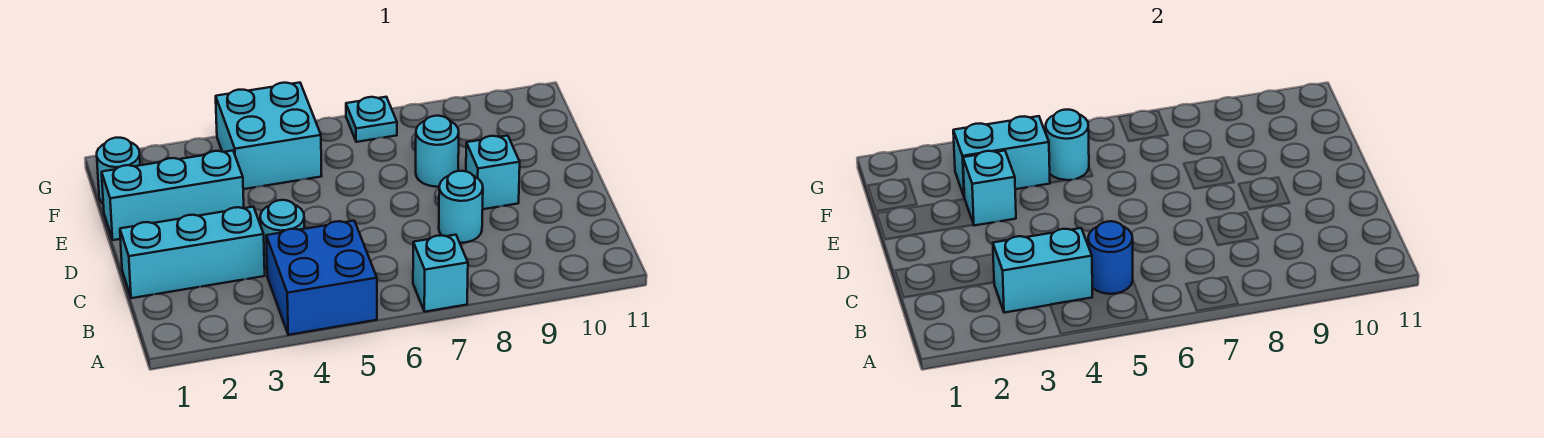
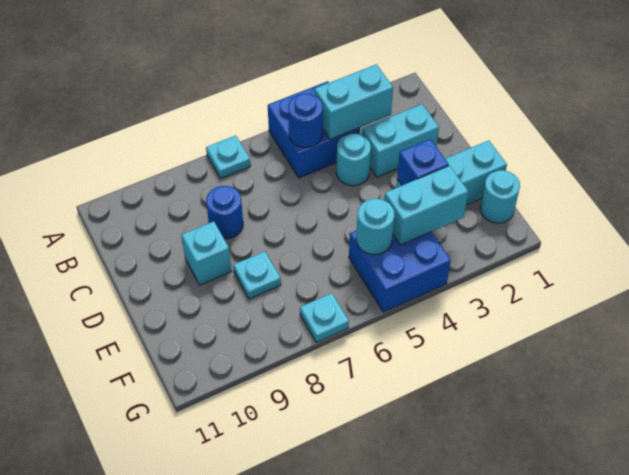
cyan brick A7 level 1 -> cyan plate A7 level 1
cyan brick C1:C3 level 1 -> cyan brick C2:C3 level 1
cyan round brick C8 level 1 -> blue round brick C8 level 1
cyan brick E3 level 2 -> blue brick E3 level 2
cyan round brick E8 level 1 -> cyan plate E8 level 1
cyan brick F4:G5 level 1 -> blue brick F4:G5 level 1

